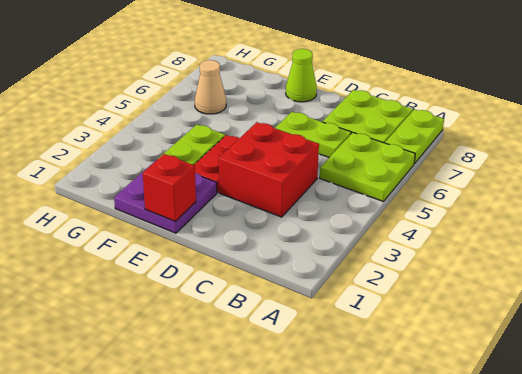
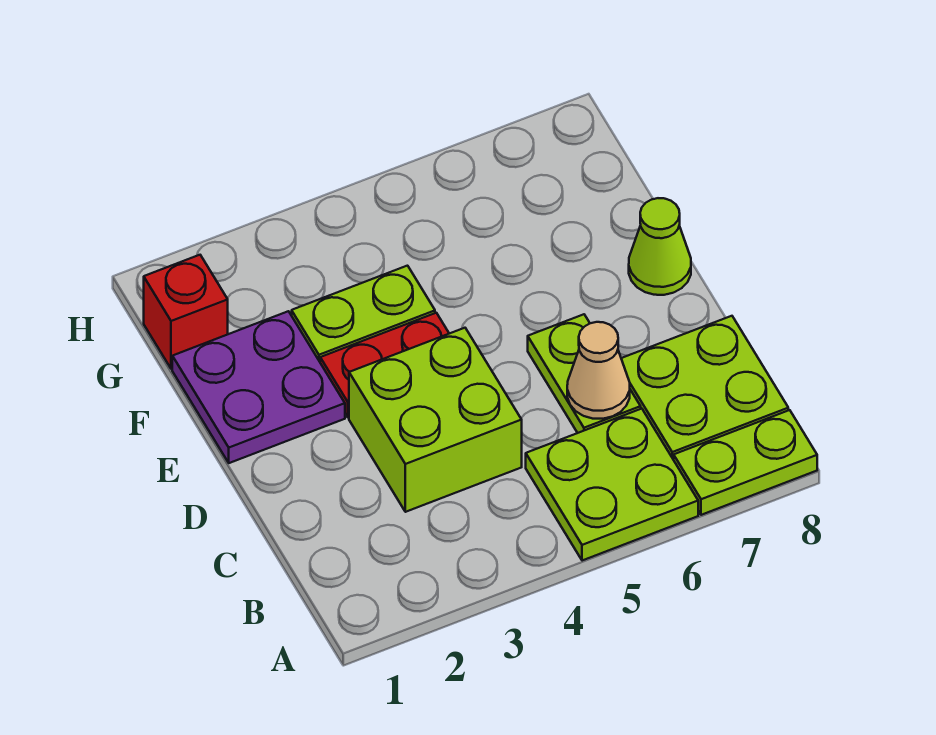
red brick C3:D4 level 1 -> lime brick C3:D4 level 1
red brick E1 level 2 -> red brick G1 level 1
tan cone G6 level 1 -> tan cone C6 level 2

